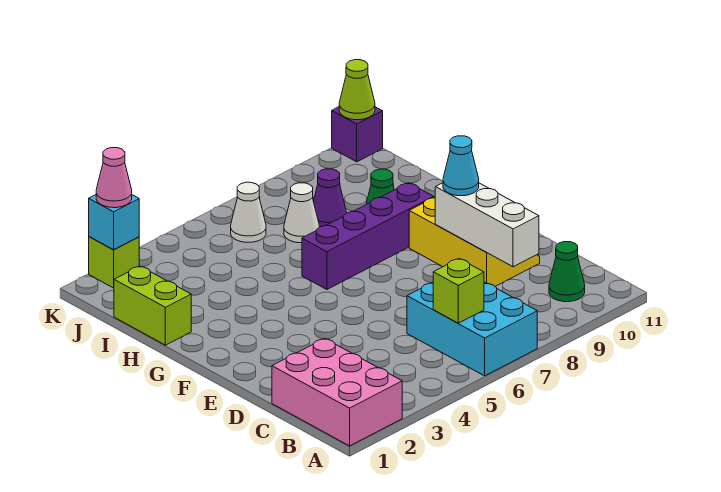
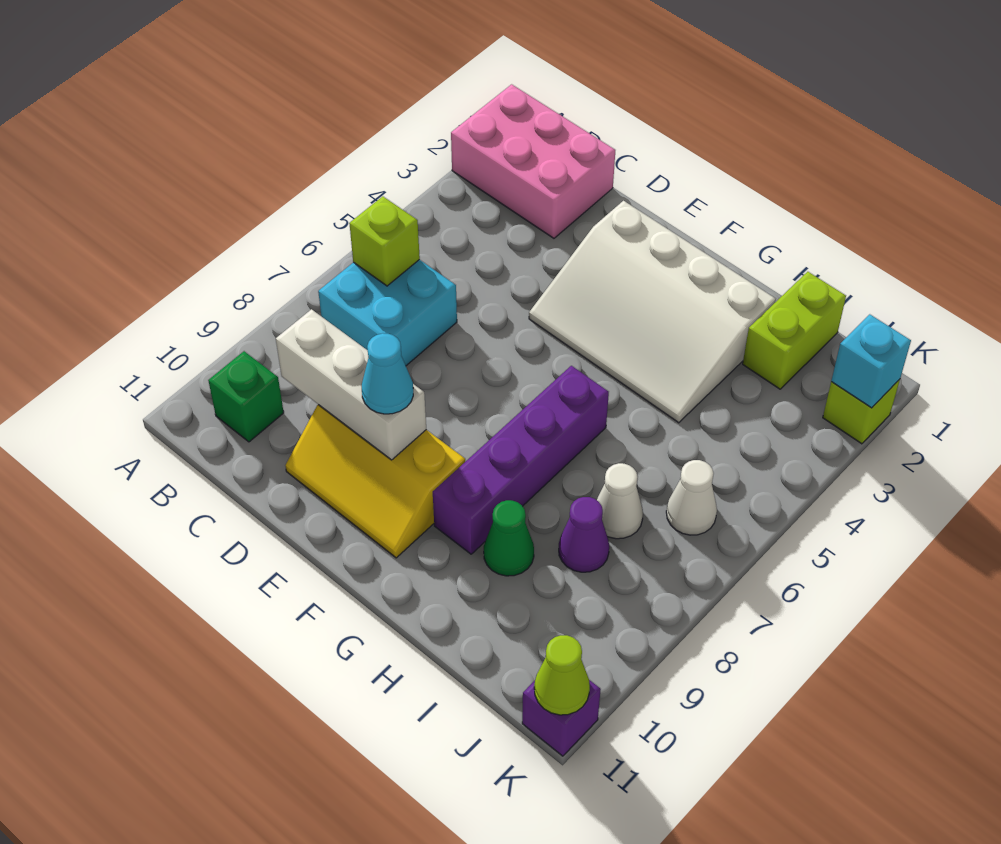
cyan brick A6:C7 level 1 -> cyan brick B6:C7 level 1
green cone B10 level 1 -> green brick B10 level 1
none -> white slope E2:H4 level 1 top 2
lime brick H1:I1 level 1 -> lime brick I1:I2 level 1
pink cone K2 level 3 -> none

